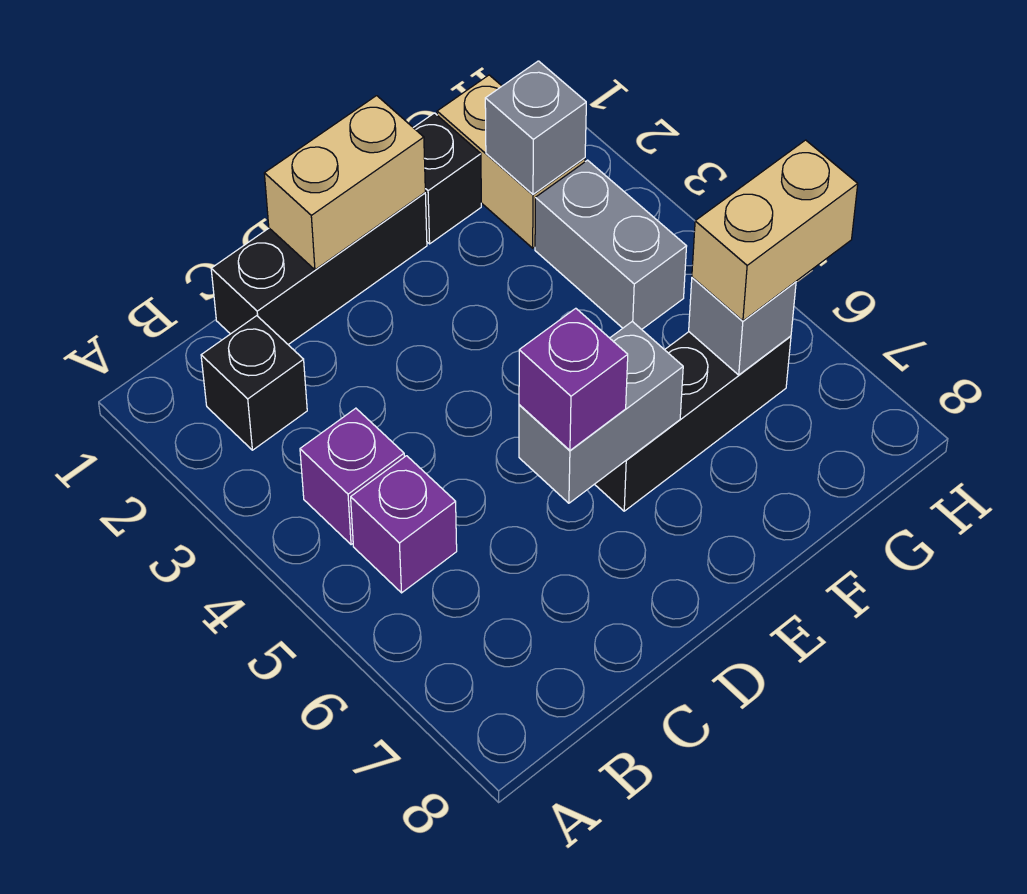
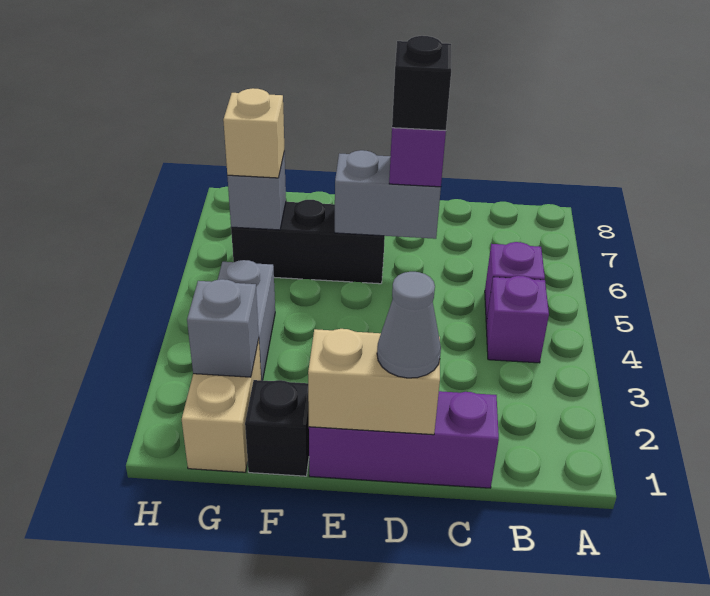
black brick B2 level 1 -> black brick D6 level 4
black brick C1:E1 level 1 -> purple brick C1:E1 level 1
none -> grey cone D1 level 3
tan brick G6:H6 level 3 -> tan brick G6 level 3

